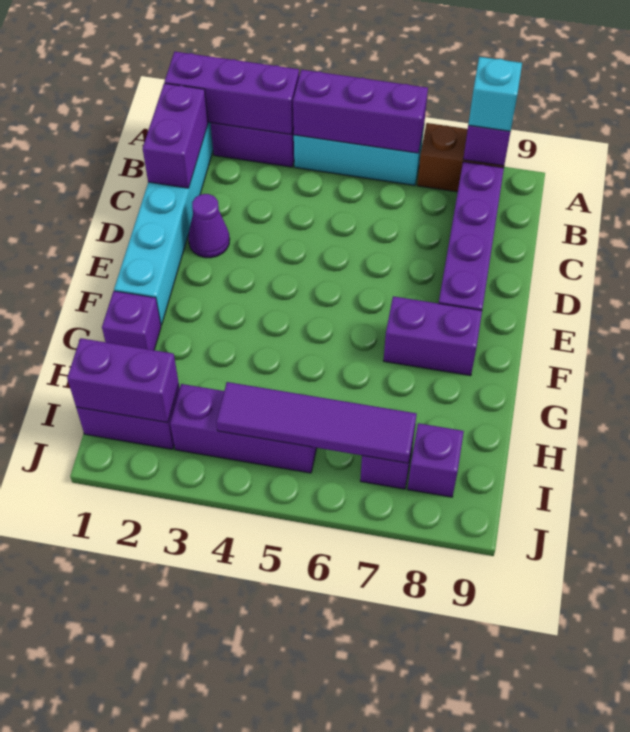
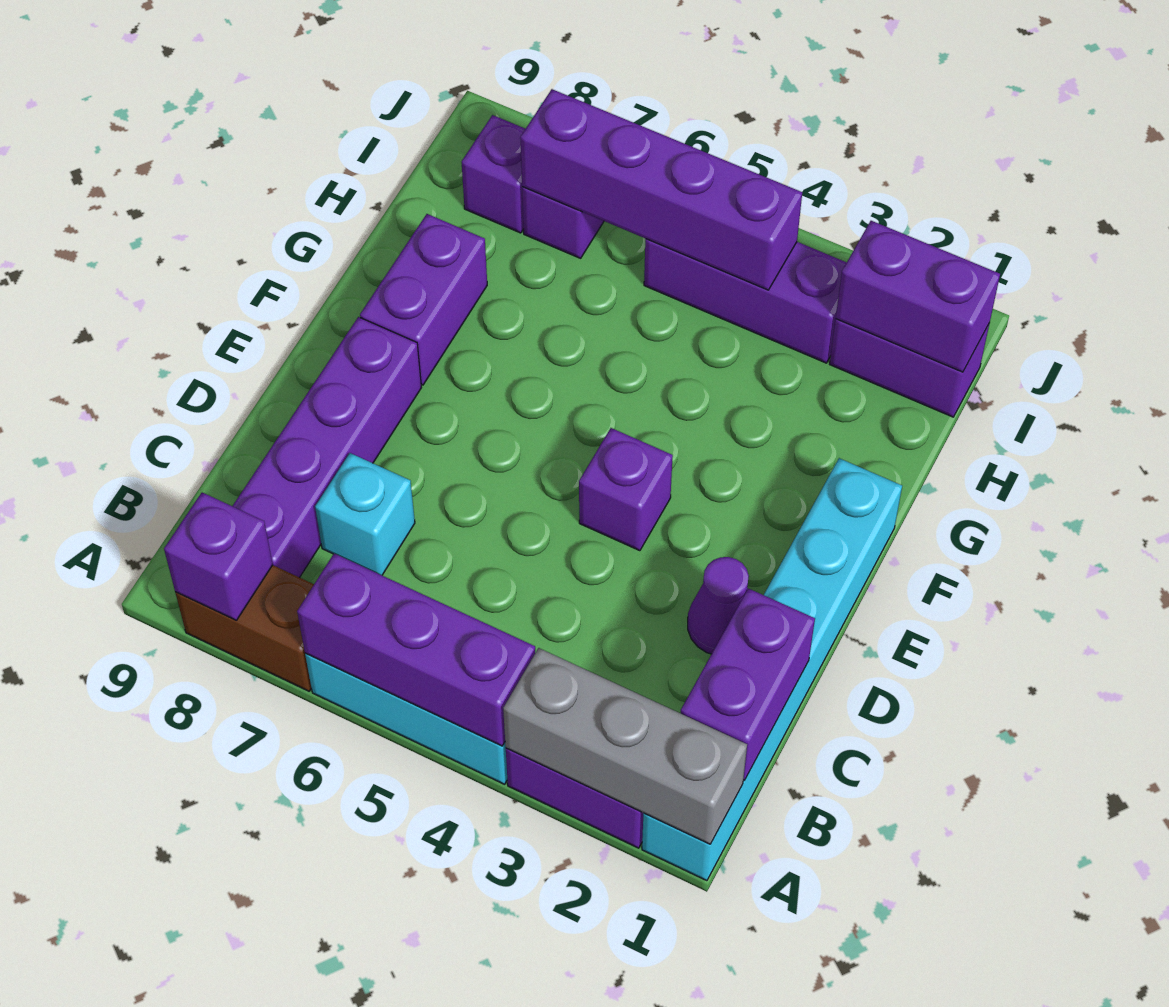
purple brick A1:A3 level 2 -> grey brick A1:A3 level 2
cyan brick A8 level 3 -> cyan brick C7 level 1
purple brick F7:F8 level 1 -> purple brick F8:G8 level 1
purple brick G1 level 1 -> purple brick E4 level 1
purple tile I4:I7 level 2 -> purple brick I4:I7 level 2

